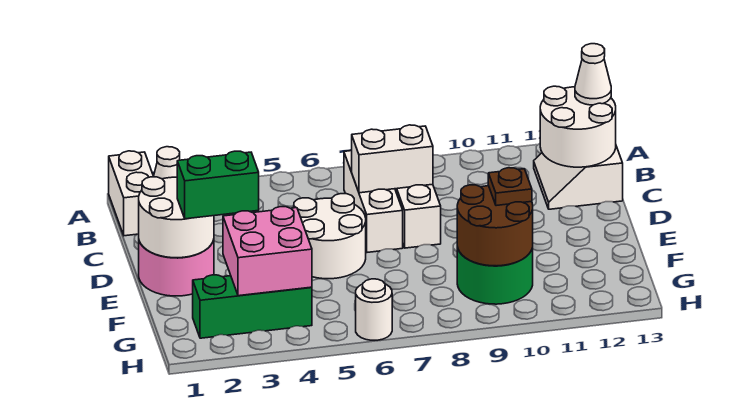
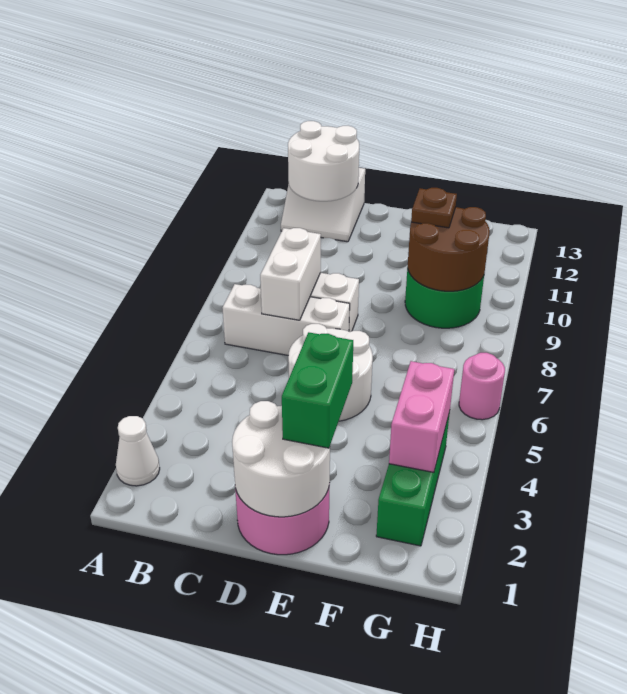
white brick A1:B1 level 1 -> none
white cone B13 level 3 -> none
pink brick F3:G4 level 2 -> pink brick G3:G4 level 2
white round brick H6 level 1 -> pink round brick H6 level 1

